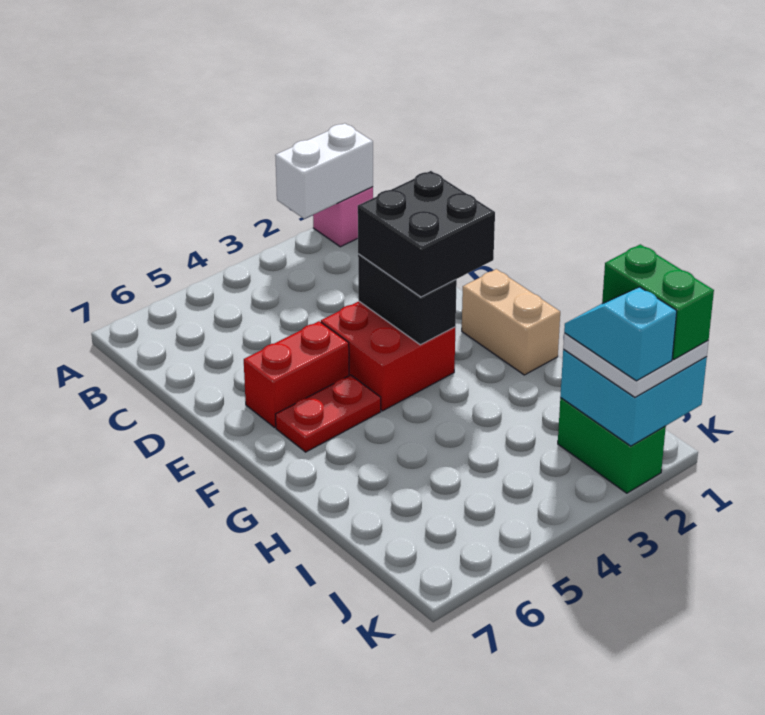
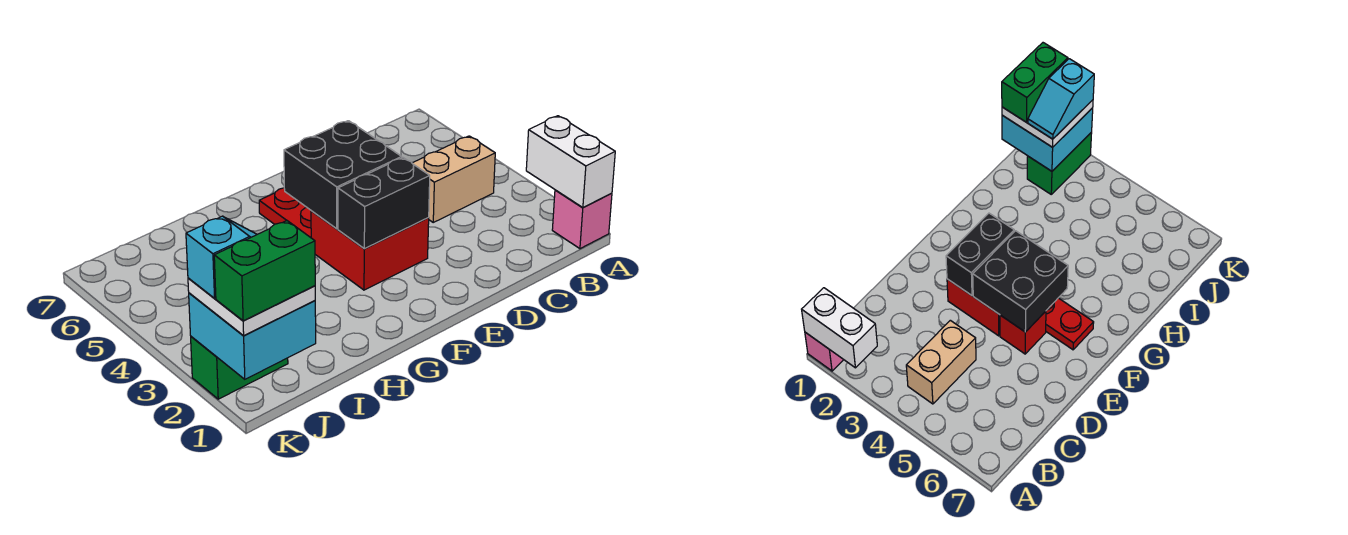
black brick E2:F3 level 3 -> black brick E4:F5 level 2
red brick E5:E6 level 1 -> red brick E5 level 1
tan brick F1:G1 level 1 -> tan brick B4:C4 level 1

